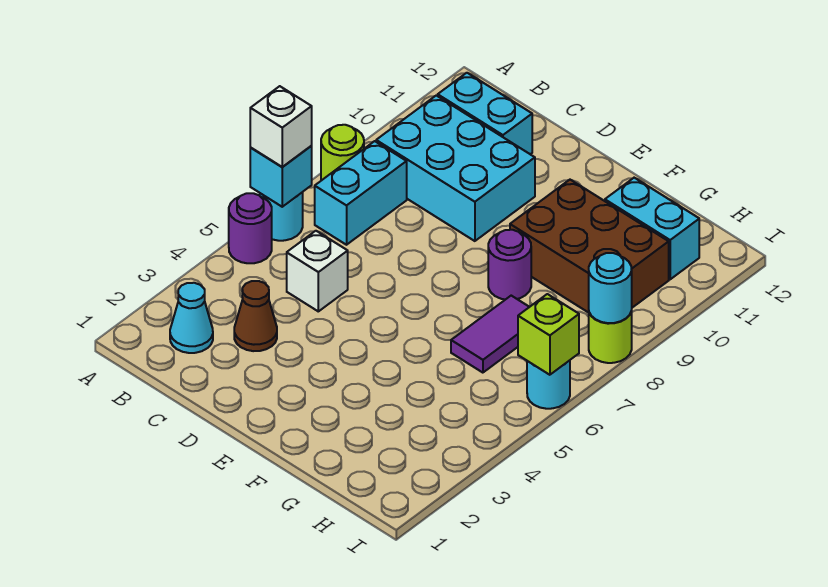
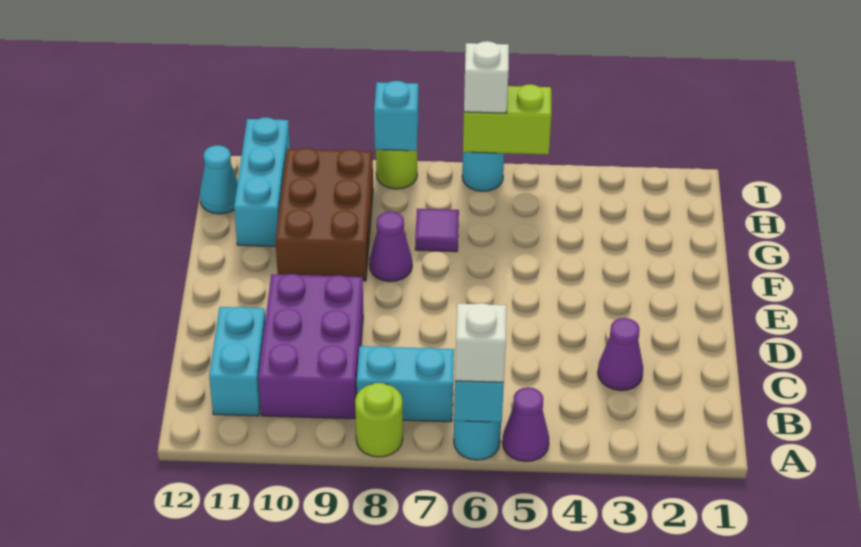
purple round brick A5 level 1 -> purple cone A5 level 1
cyan cone B2 level 1 -> cyan cone H12 level 1
cyan brick B9:D10 level 1 -> purple brick B9:D10 level 1
brown cone C3 level 1 -> purple cone C3 level 1
white brick C5 level 1 -> white brick I6 level 3
purple round brick F8 level 1 -> purple cone F8 level 1
purple tile G6:G7 level 1 -> purple tile G7 level 1
cyan brick G11:H11 level 1 -> cyan brick G11:I11 level 1
lime brick I6 level 2 -> lime brick I5:I6 level 2
cyan round brick I8 level 2 -> cyan brick I8 level 2

